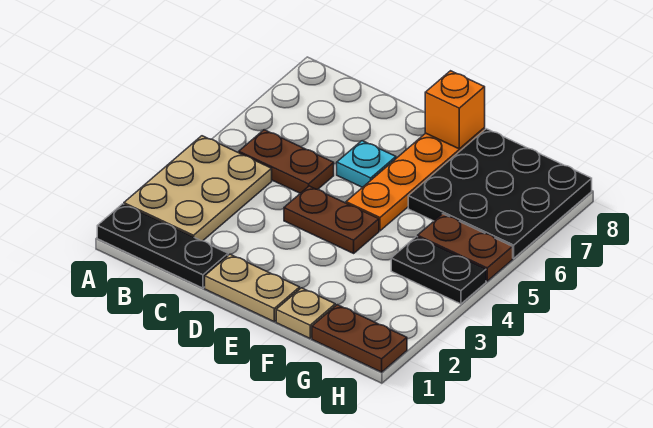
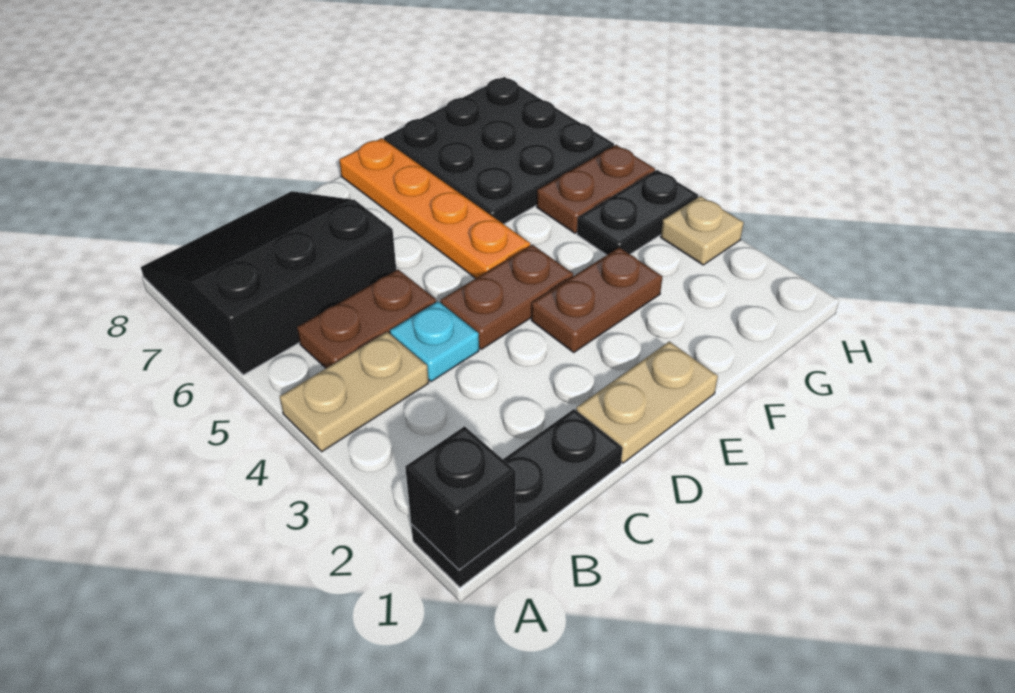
none -> black brick A1 level 2
tan plate A2:B4 level 1 -> tan plate A4:B4 level 1
none -> black slope A6:C8 level 1 top 6
cyan plate D6 level 1 -> cyan plate C4 level 1
orange brick E8 level 2 -> none
tan plate F1 level 1 -> tan plate H3 level 1
brown plate G1:H1 level 1 -> brown plate E3:F3 level 1

